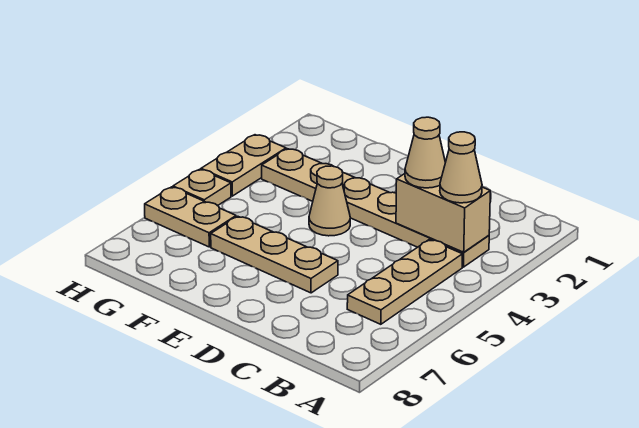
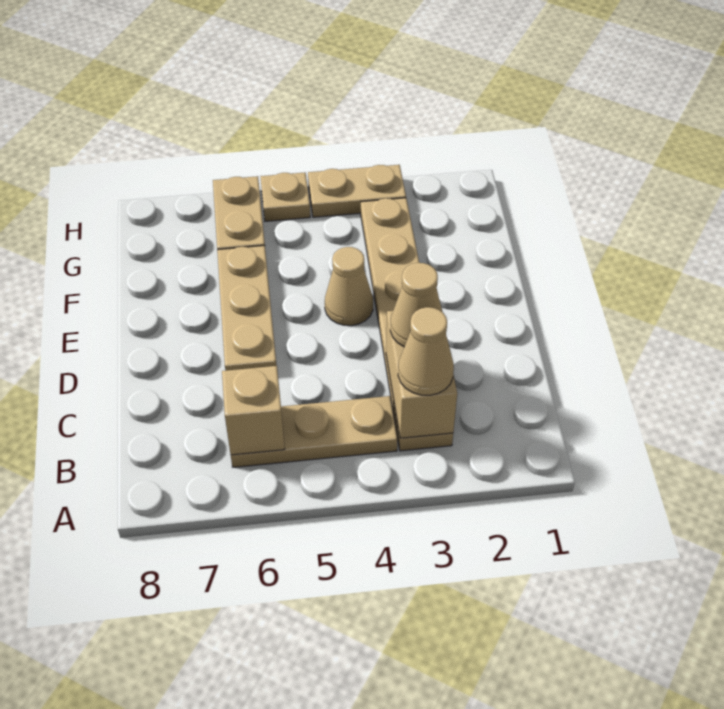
none -> tan brick B6 level 2

